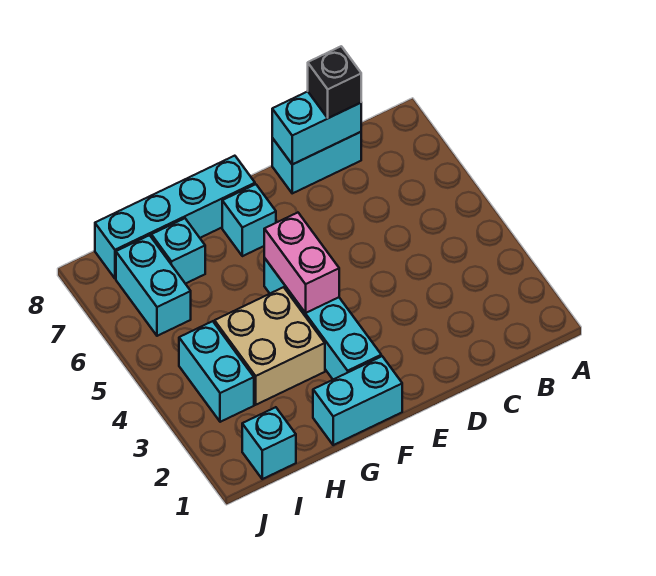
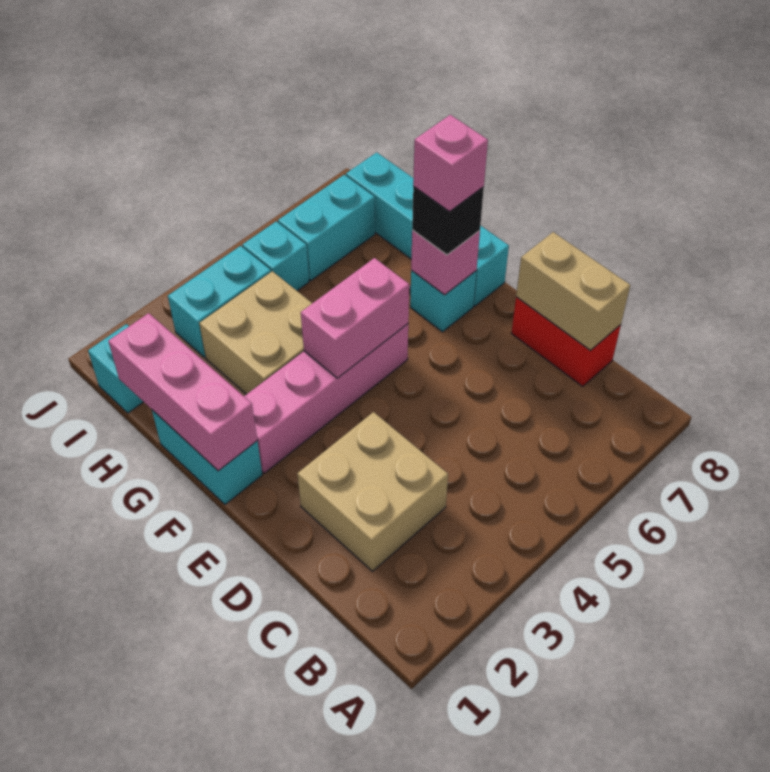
none -> tan brick C2:D3 level 1
cyan brick C8:D8 level 1 -> red brick C8:D8 level 1
cyan brick C8:D8 level 2 -> tan brick C8:D8 level 2
black brick C8 level 3 -> black brick F7 level 3
none -> pink brick F1:H1 level 2
cyan brick F2:F5 level 1 -> pink brick F2:F5 level 1
none -> pink brick F7 level 2
none -> pink brick F7 level 4
cyan brick H7 level 1 -> cyan brick I5 level 1

